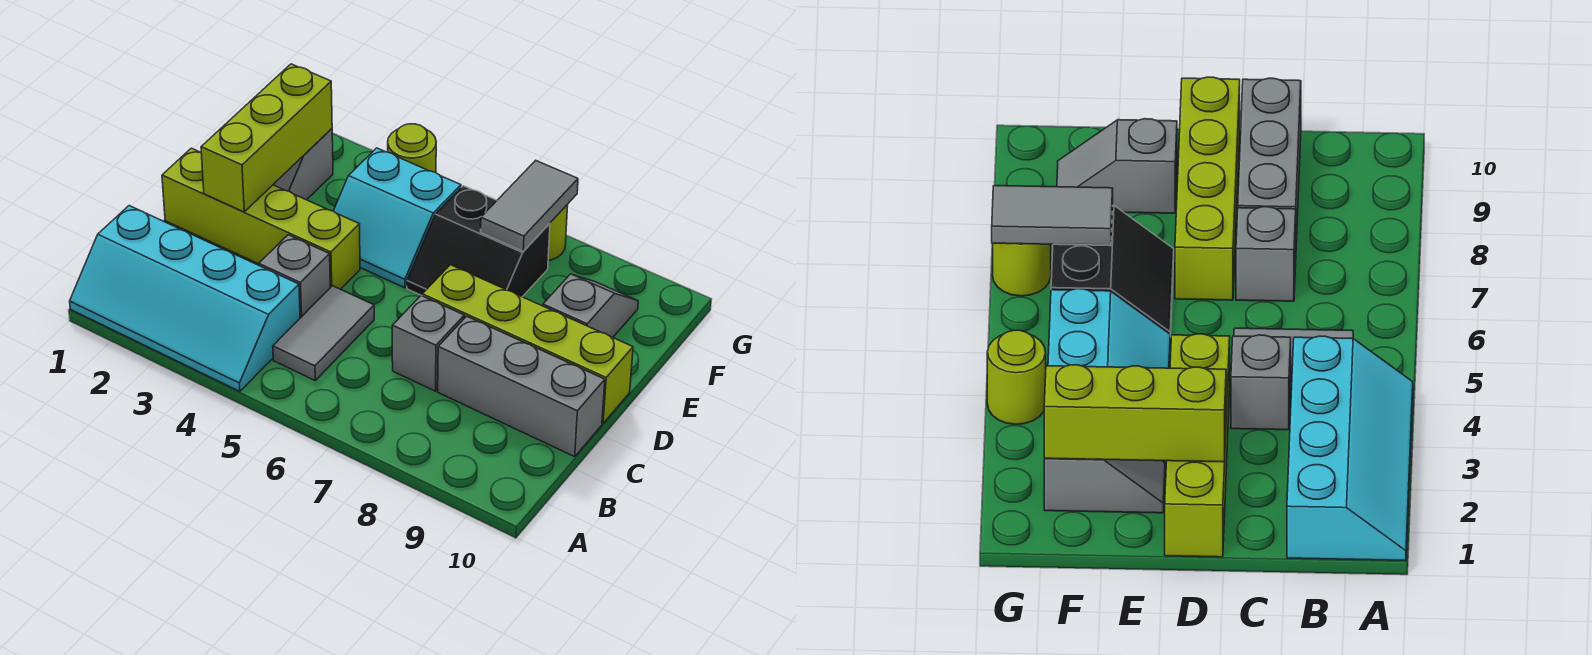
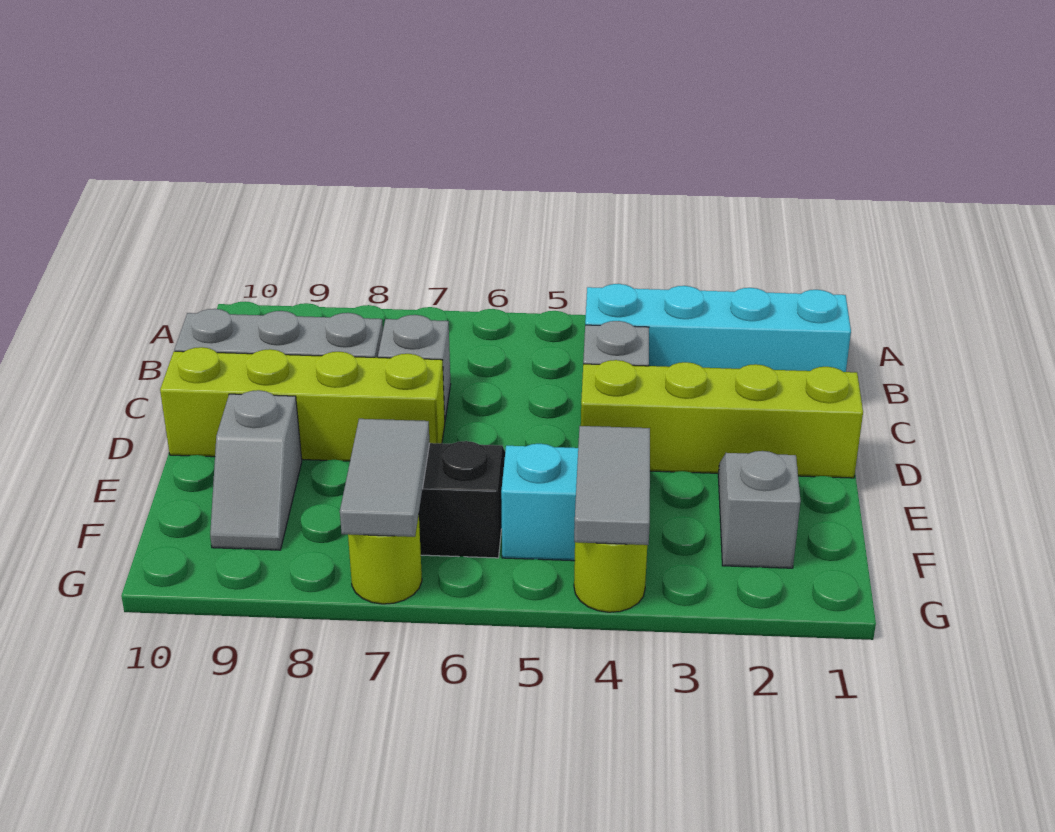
grey tile B5:C5 level 1 -> grey tile F4:G4 level 2
lime brick D2:F2 level 2 -> none

